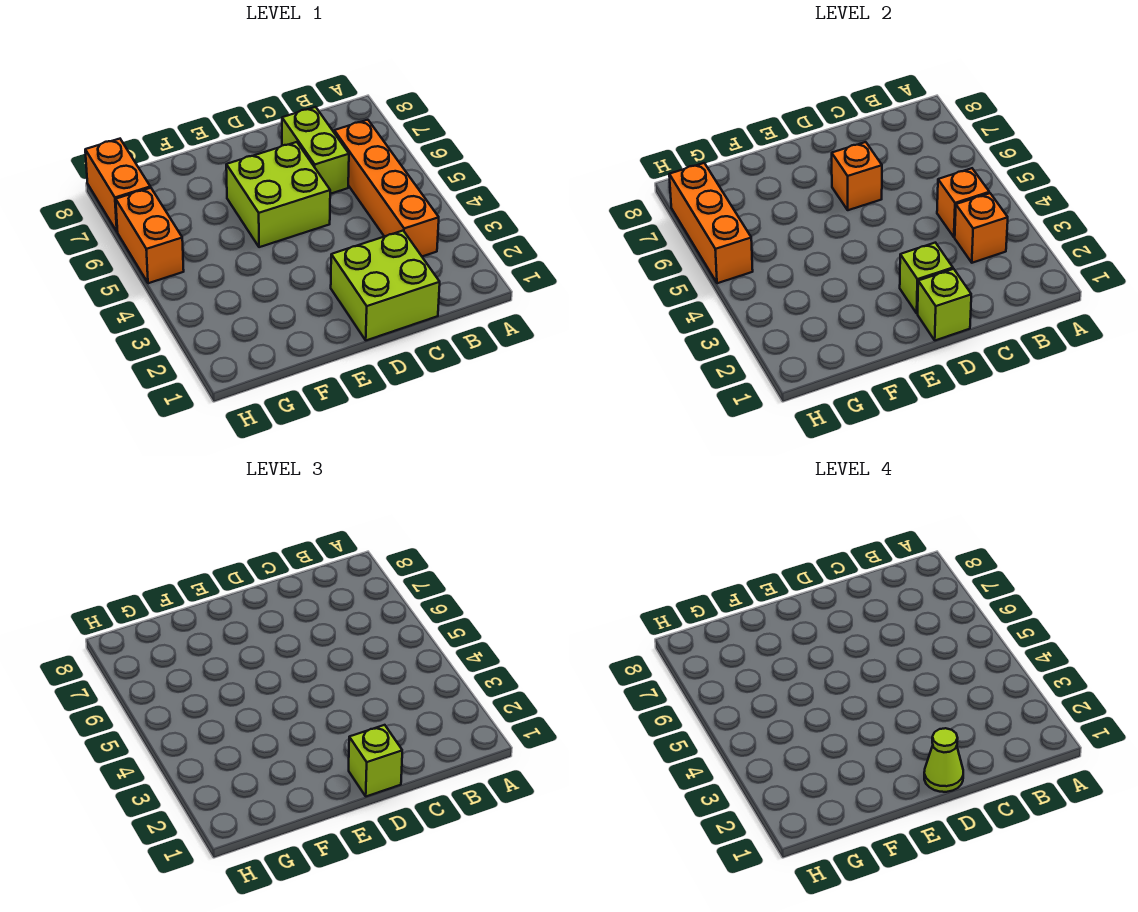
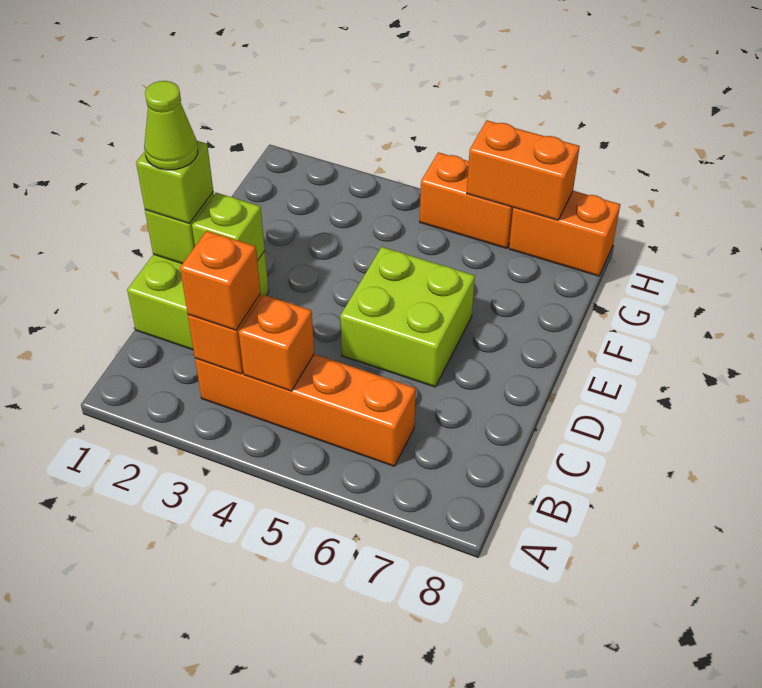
lime brick C6:C7 level 1 -> none
orange brick D6 level 2 -> orange brick B3 level 3
orange brick H5:H7 level 2 -> orange brick H6:H7 level 2

